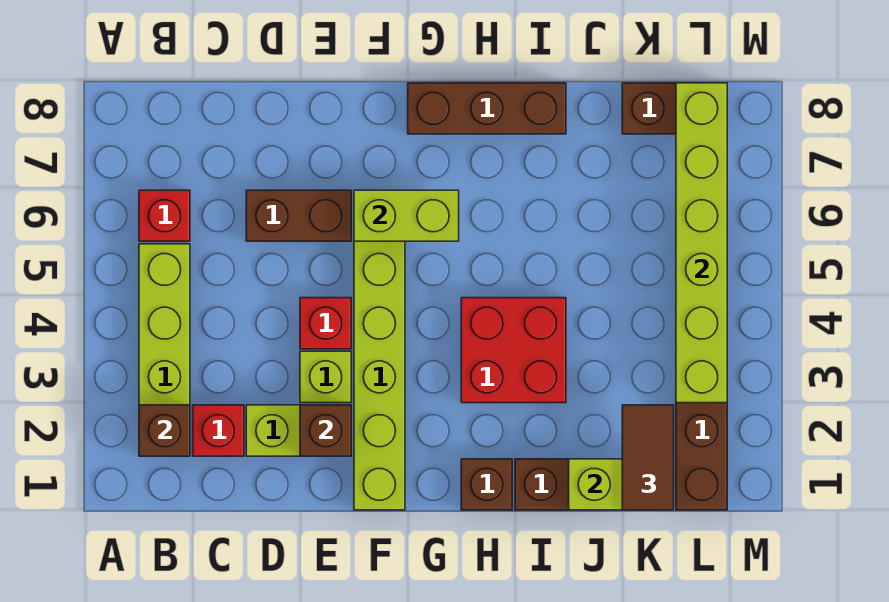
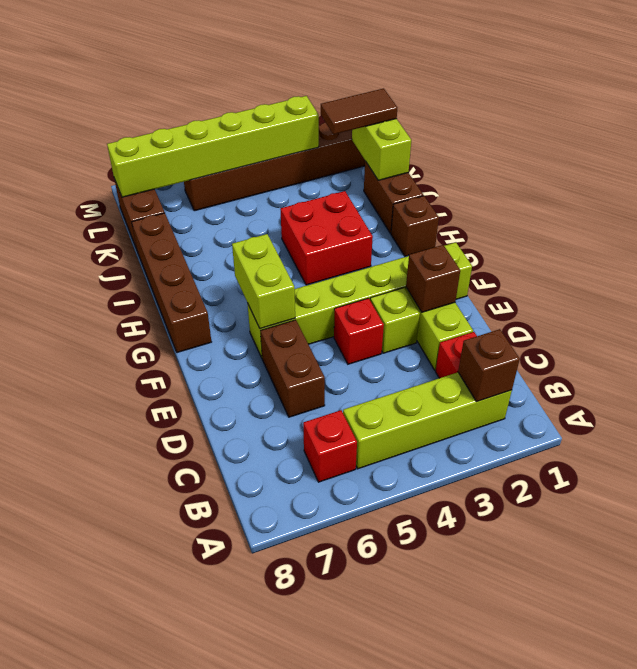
brown brick G8:I8 level 1 -> brown brick G8:J8 level 1

